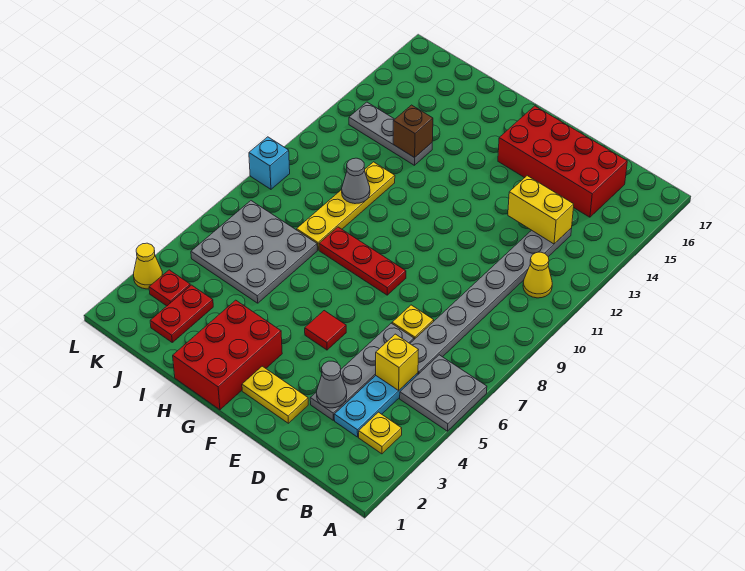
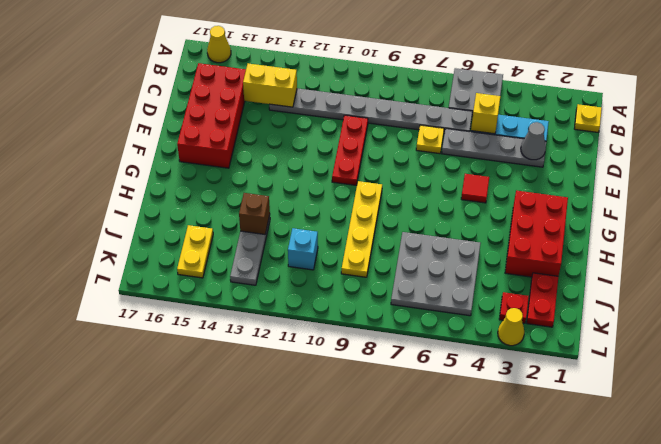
yellow plate B3 level 1 -> yellow plate B1 level 1
yellow cone B11 level 1 -> yellow cone A16 level 1
yellow brick C13:D13 level 2 -> yellow brick C13:C14 level 2
yellow plate E2:F2 level 1 -> yellow plate J15:K15 level 1
red plate F8:H8 level 1 -> red plate D10:F10 level 1
red brick G1:H3 level 1 -> red brick G2:I3 level 1
yellow plate I8:I11 level 1 -> yellow plate G9:J9 level 1
grey cone I10 level 2 -> none
red plate J2:J3 level 1 -> red plate J2:K2 level 1
cyan brick L9 level 1 -> cyan brick J11 level 1

